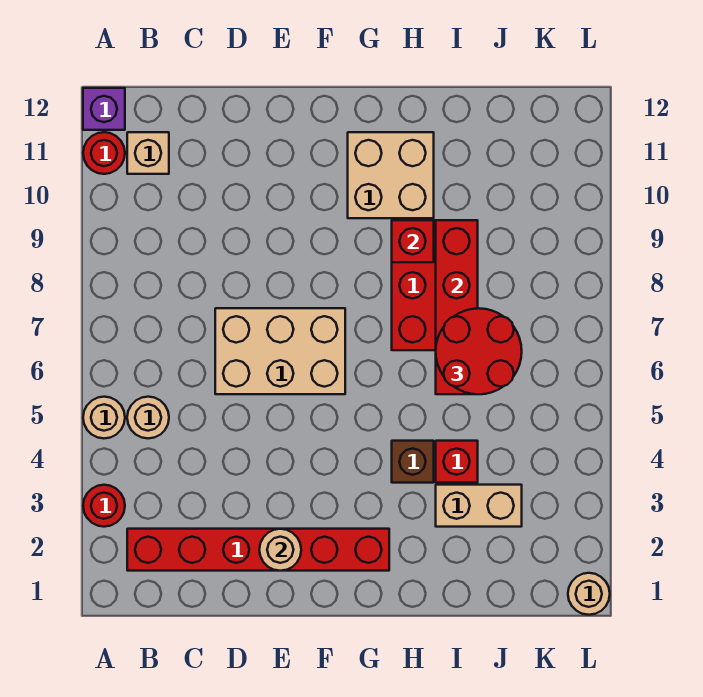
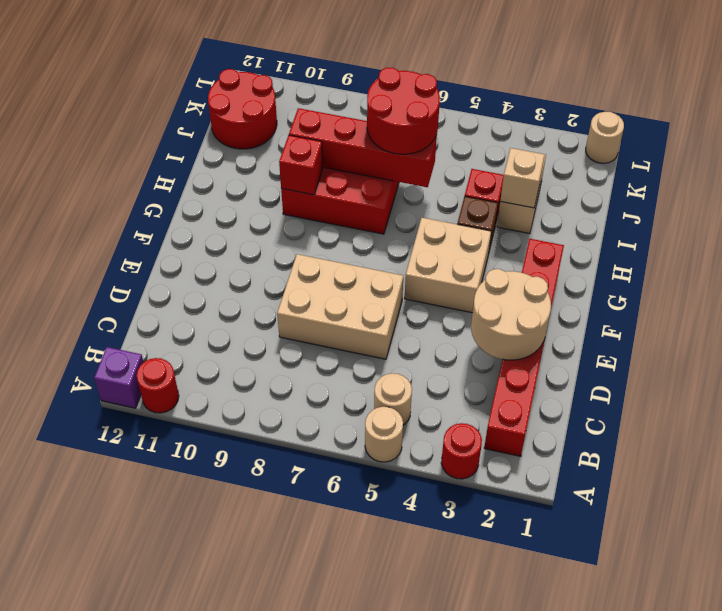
tan brick B11 level 1 -> tan brick I3 level 2
tan brick D6:F7 level 1 -> tan brick D6:E8 level 1
tan round brick E2 level 2 -> tan round brick D2:E3 level 2
tan brick G10:H11 level 1 -> tan brick F4:G5 level 1
none -> red round brick J11:K12 level 1

